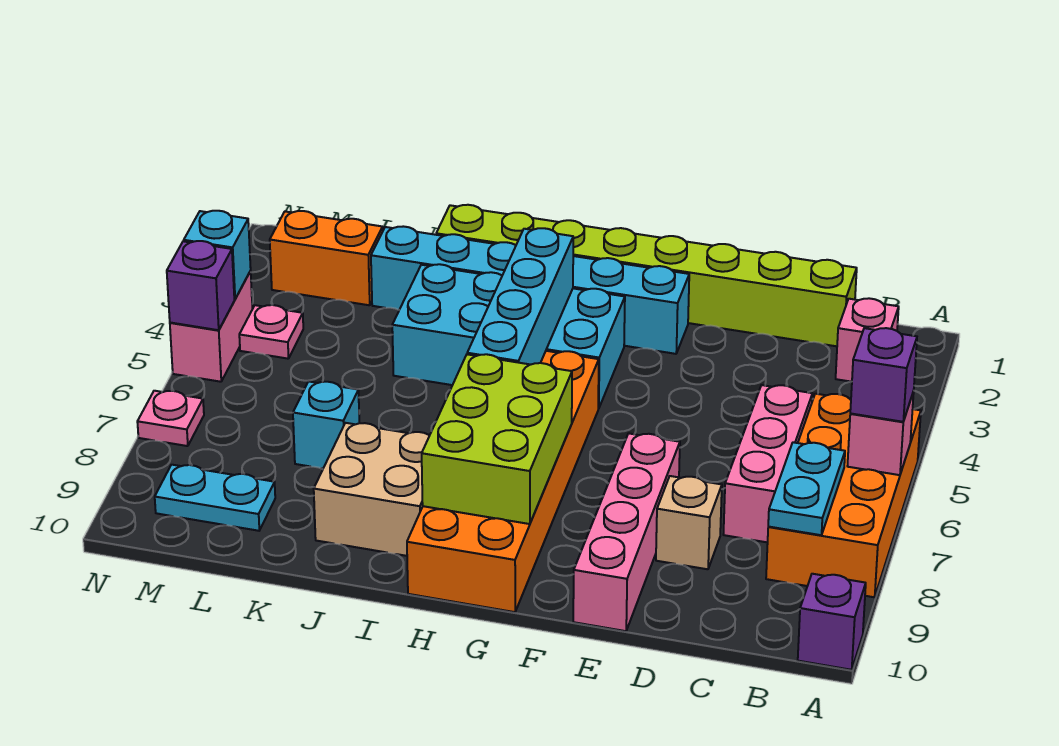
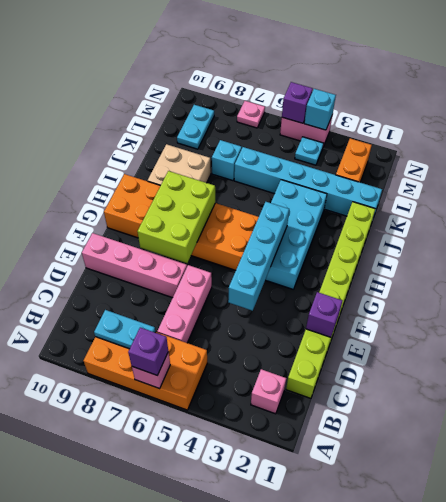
purple brick A10 level 1 -> purple brick E1 level 2
pink brick C5:C7 level 1 -> pink brick C6:E6 level 1
tan brick D8 level 1 -> none
cyan brick F2:K2 level 1 -> cyan brick K1:K6 level 1
lime brick G7:H9 level 2 -> lime brick F7:H8 level 2
cyan brick H3:H6 level 2 -> cyan brick E4:H4 level 2
pink plate M4 level 1 -> cyan plate M4 level 1

